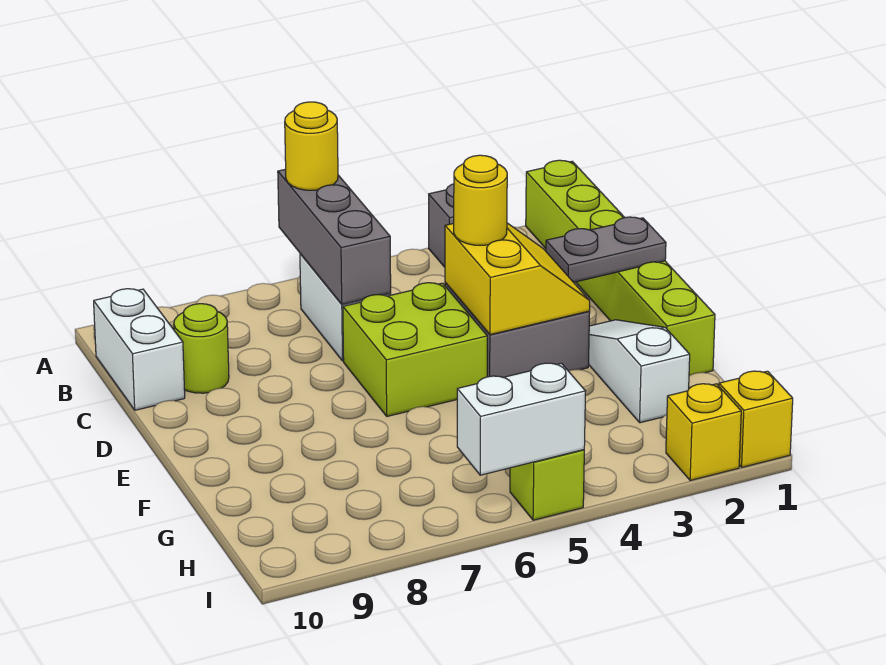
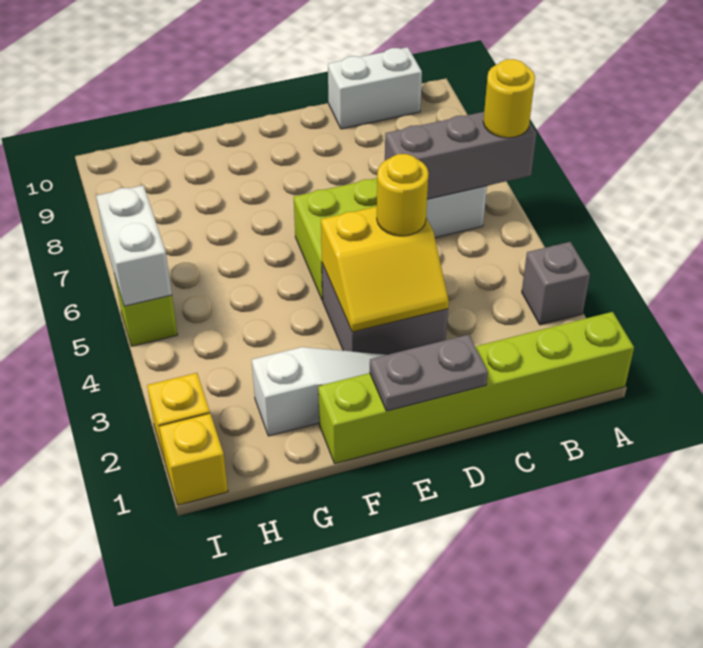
lime round brick C9 level 1 -> none
grey plate D1:D2 level 2 -> grey plate D1:E1 level 2

